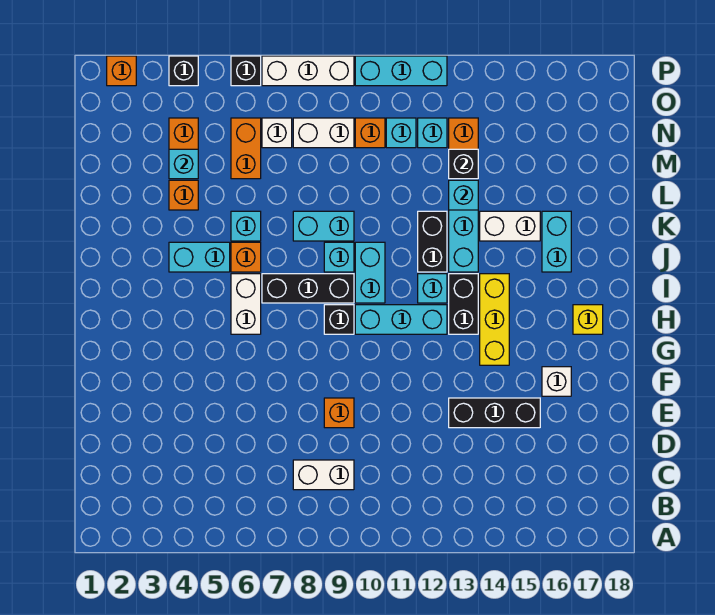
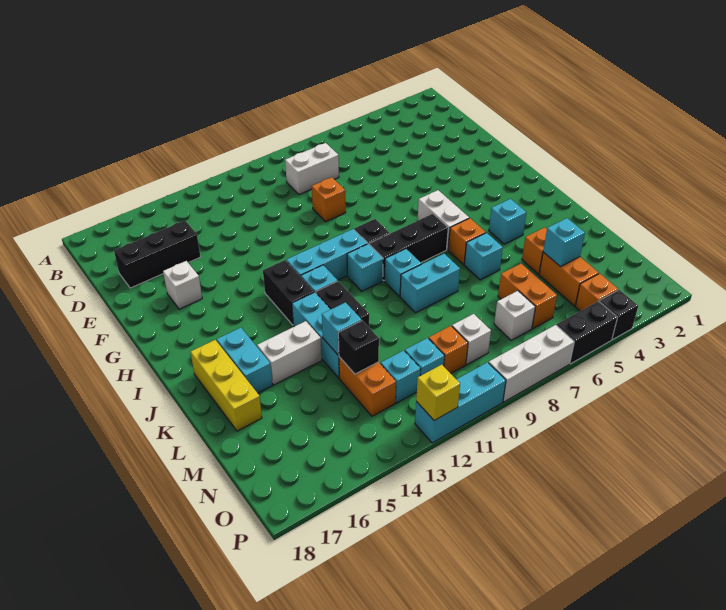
black brick E13:E15 level 1 -> black brick D15:D17 level 1
yellow brick G14:I14 level 1 -> yellow brick J17:L17 level 1
yellow brick H17 level 1 -> yellow brick P12 level 2
cyan brick I10:J10 level 1 -> cyan brick I10 level 1
cyan brick J4:J5 level 1 -> cyan brick J4 level 1
white brick N8:N9 level 1 -> white brick N9 level 1
orange brick P2 level 1 -> orange brick O4 level 1
black brick P6 level 1 -> black brick P5:P6 level 1

